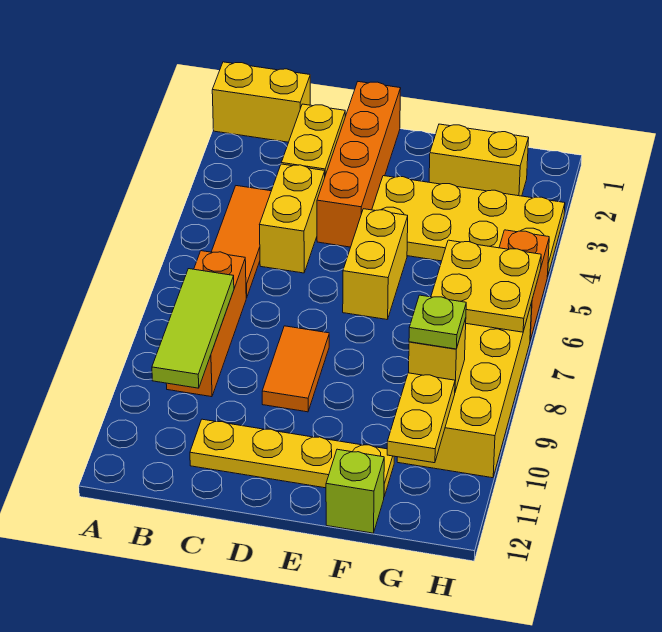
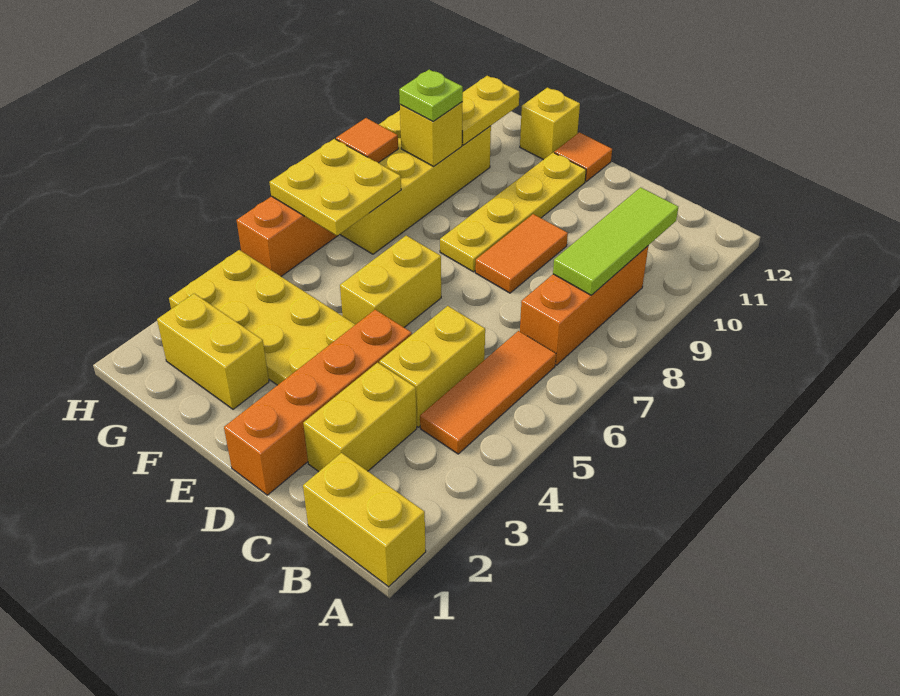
yellow plate C11:F11 level 1 -> yellow plate E8:E11 level 1
none -> orange tile E12 level 1
lime brick F12 level 1 -> yellow brick F12 level 1
none -> orange tile H8 level 2

